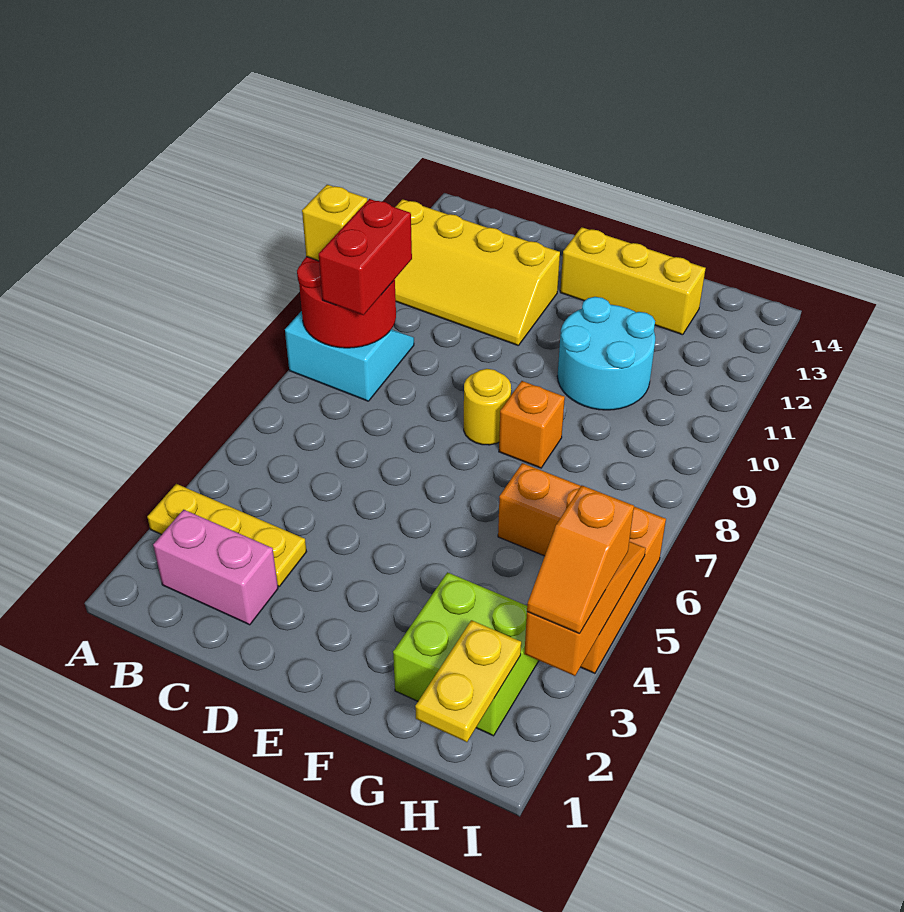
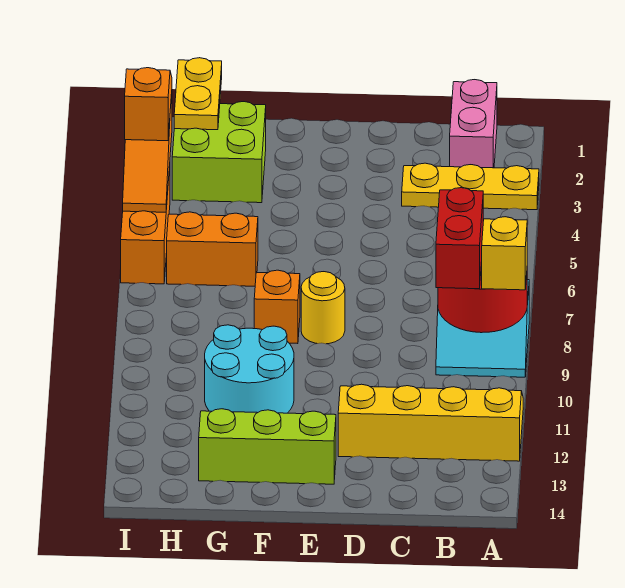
pink brick B2:C2 level 1 -> pink brick B1:B2 level 1
yellow brick E13:G13 level 1 -> lime brick E13:G13 level 1

